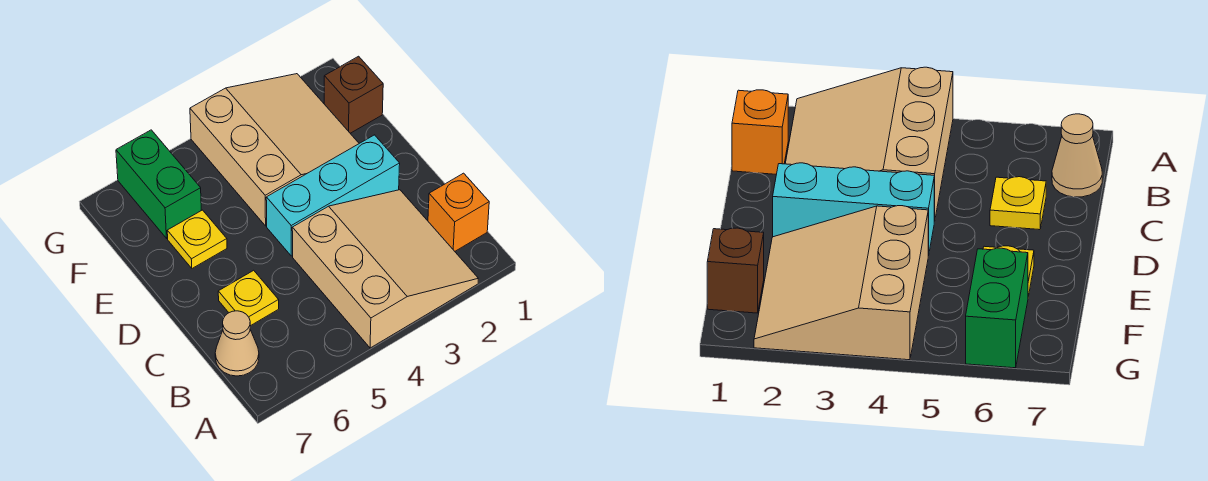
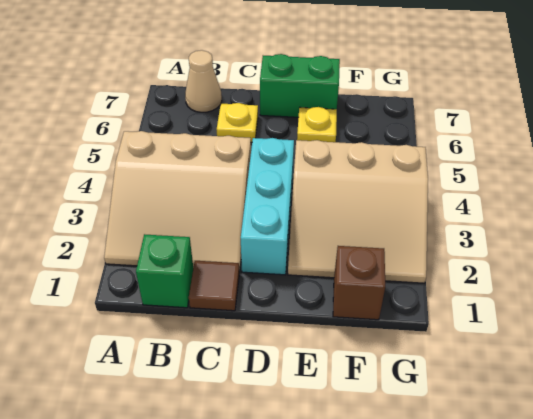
orange brick B1 level 1 -> green brick B1 level 1
none -> brown tile C1 level 1
green brick F6:G6 level 1 -> green brick D7:E7 level 1

